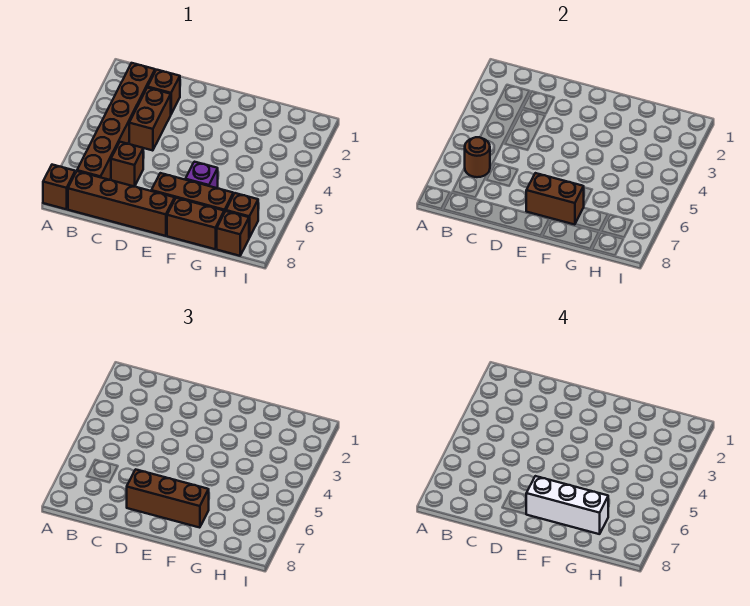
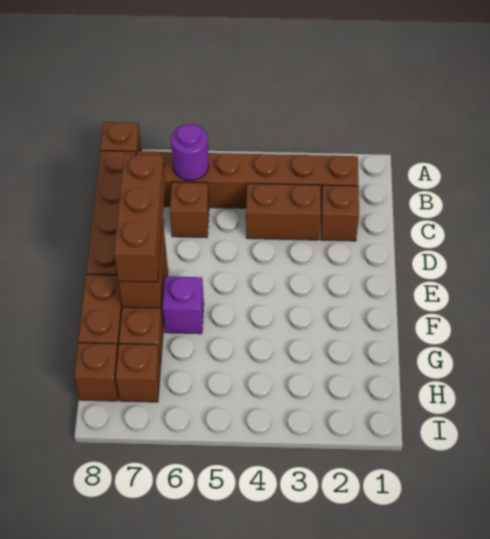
brown round brick B6 level 2 -> purple round brick B6 level 2
white brick E7:G7 level 4 -> none

